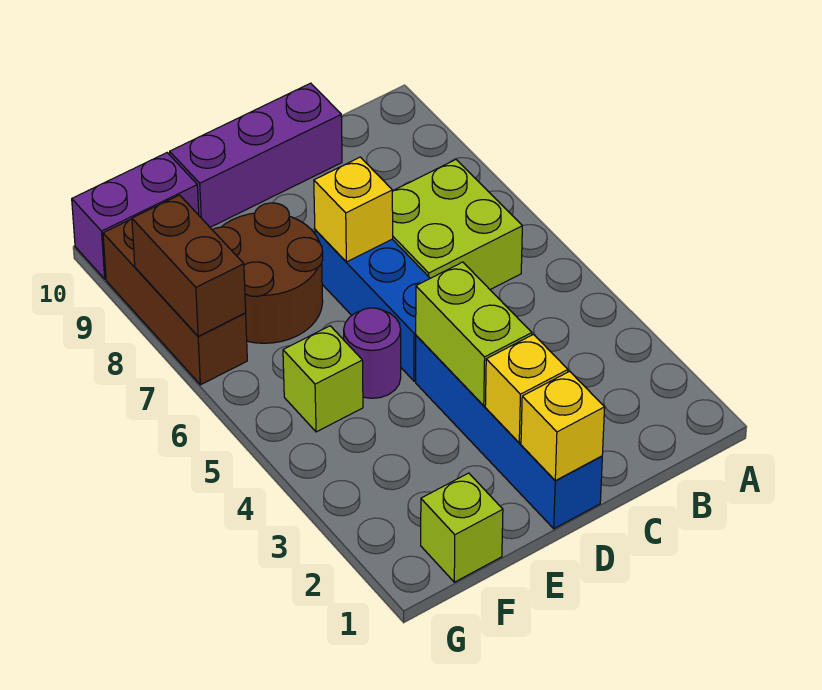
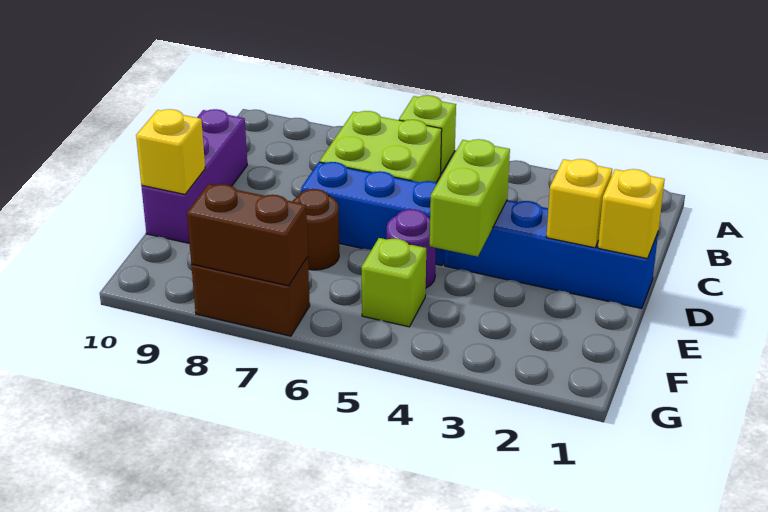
lime brick D3:D4 level 2 -> lime brick D4:E4 level 2
yellow brick D7 level 2 -> yellow brick E10 level 2
brown round brick E7:F8 level 1 -> brown round brick E7 level 1
lime brick F1 level 1 -> lime brick A6 level 1
purple brick F10:G10 level 1 -> none
brown brick G7:G9 level 1 -> brown brick G7:G8 level 1

